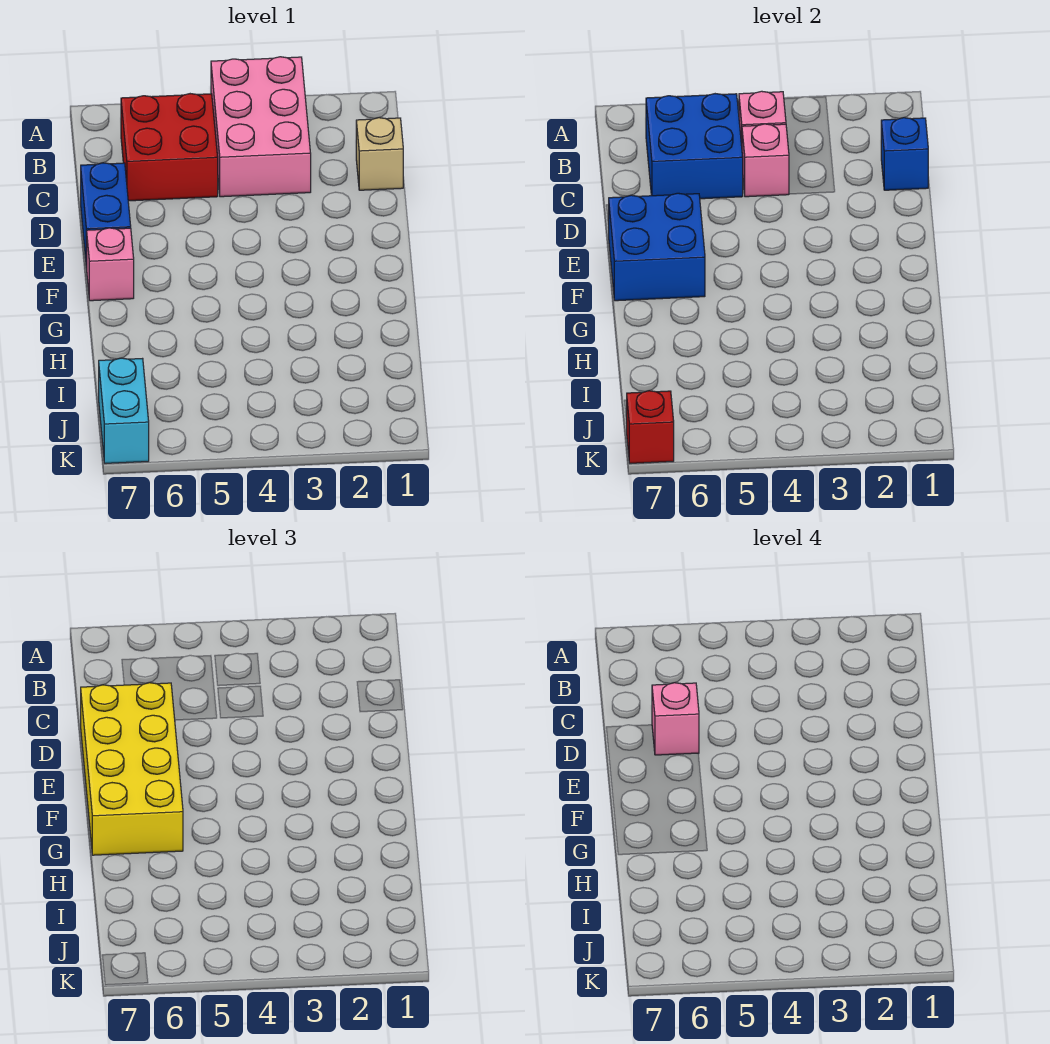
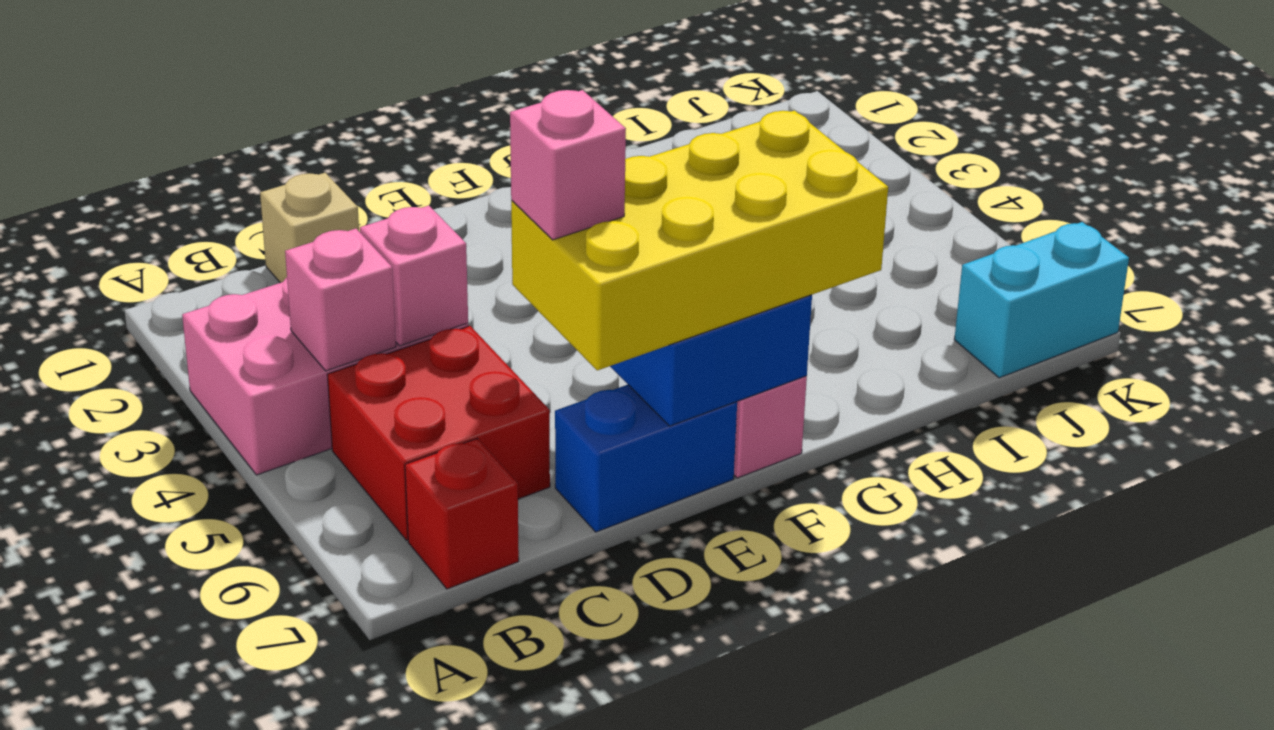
blue brick B5:C6 level 2 -> none
blue brick C1 level 2 -> none
red brick K7 level 2 -> red brick B7 level 1

